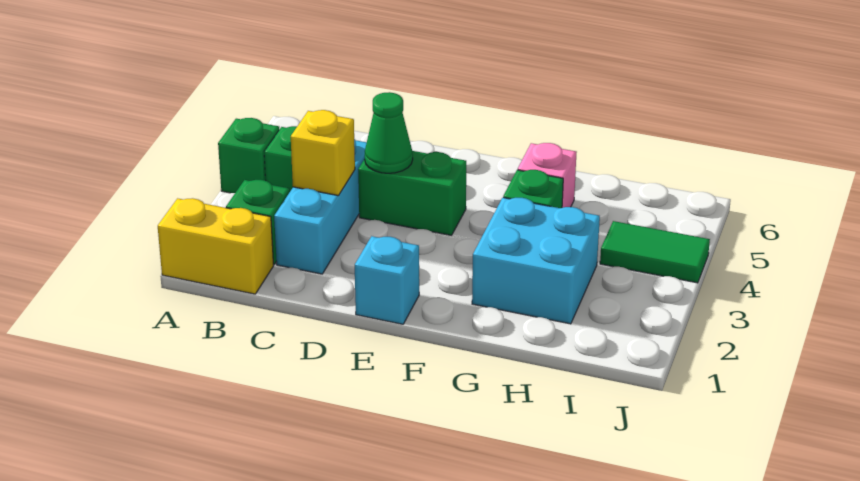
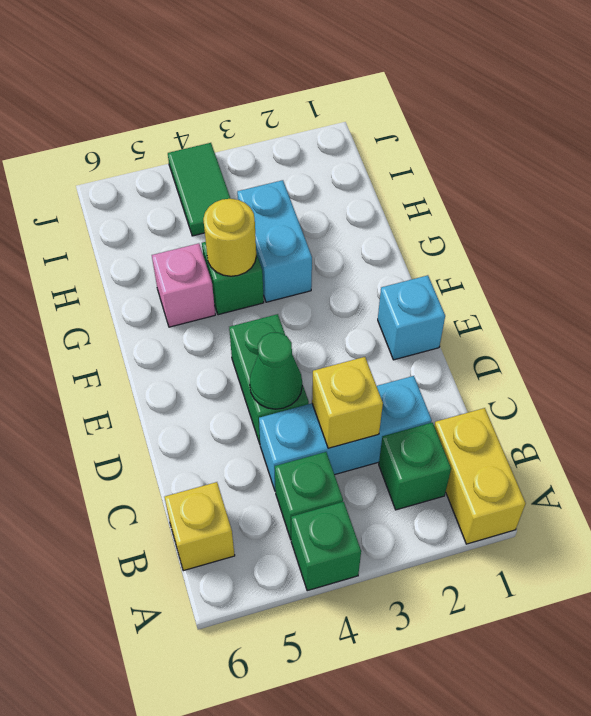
none -> yellow brick B6 level 1
cyan brick G2:H3 level 1 -> cyan brick G3:H3 level 1
none -> yellow round brick G4 level 2

